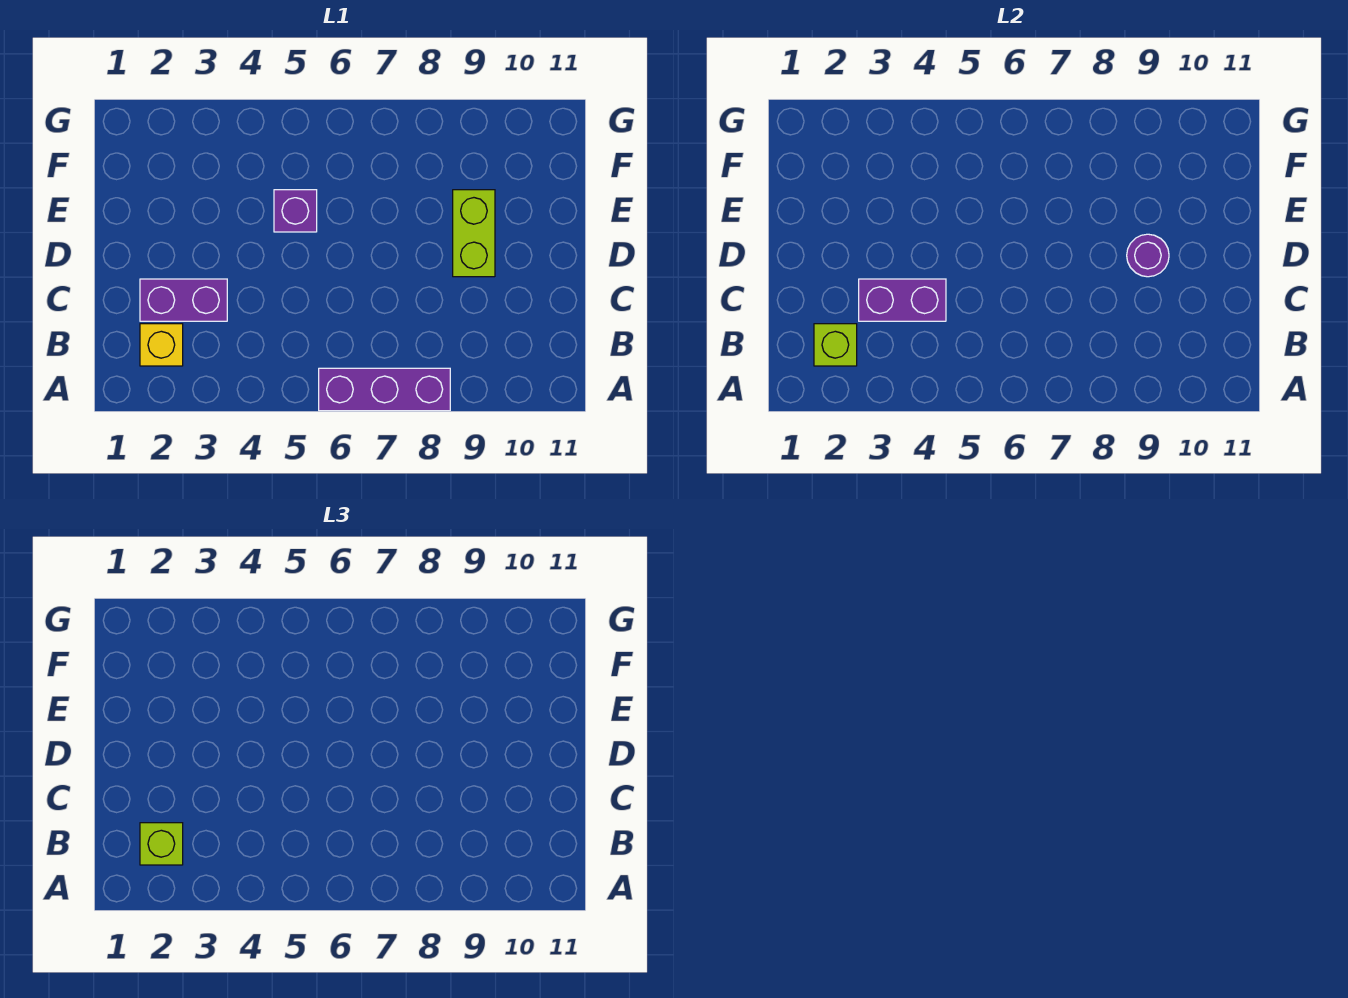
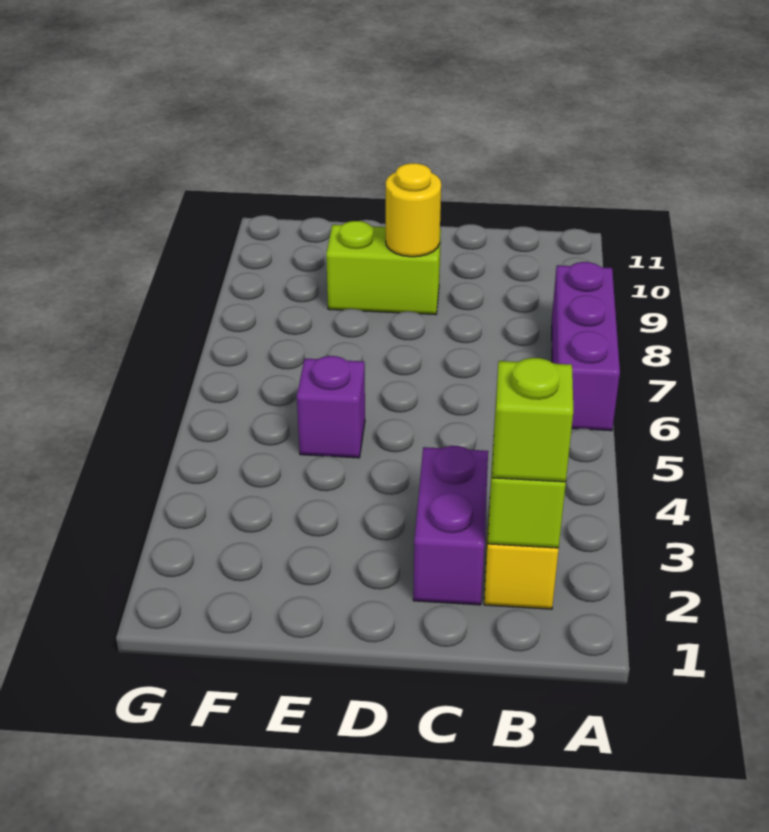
purple brick C3:C4 level 2 -> none
purple round brick D9 level 2 -> yellow round brick D9 level 2

